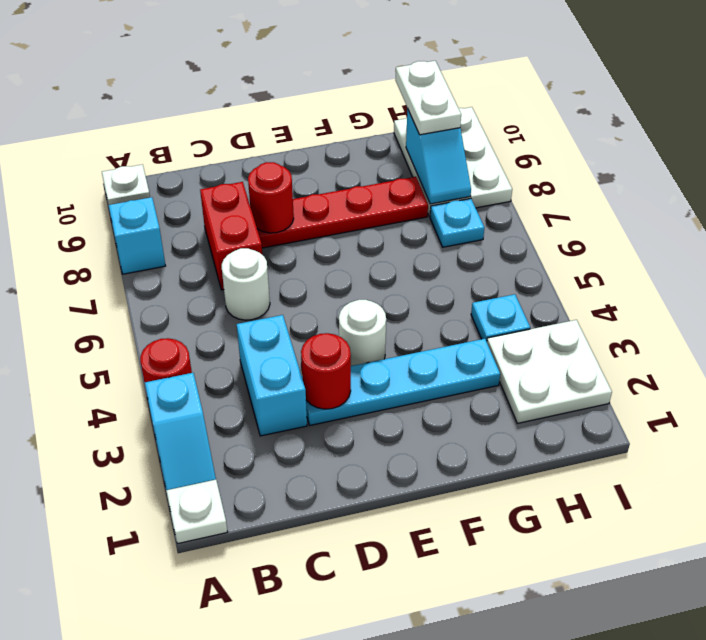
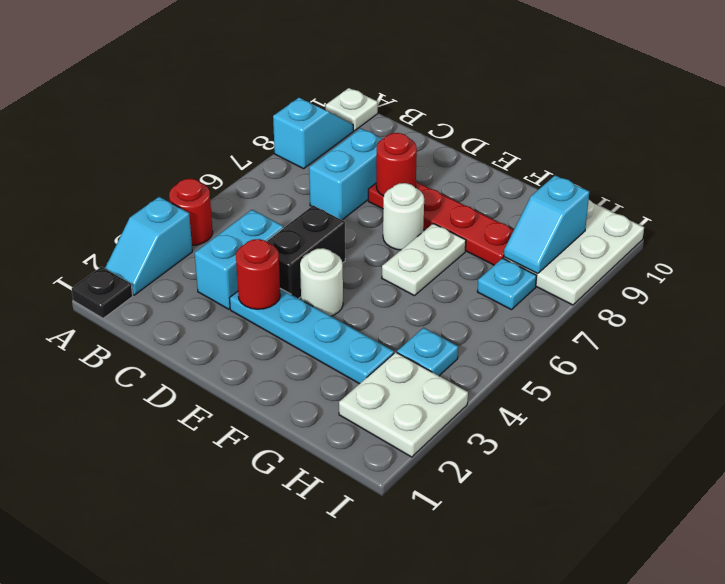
white plate A1 level 1 -> black plate A1 level 1
white round brick C6 level 1 -> white round brick E7 level 1
red brick C7:C8 level 1 -> cyan brick C7:C8 level 1
none -> black brick D4:D5 level 1
white plate H9:H10 level 3 -> white plate F6:F7 level 1

